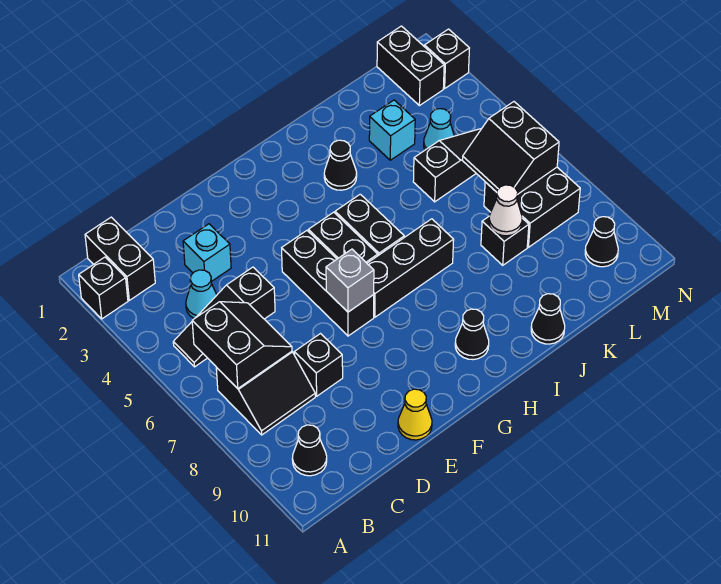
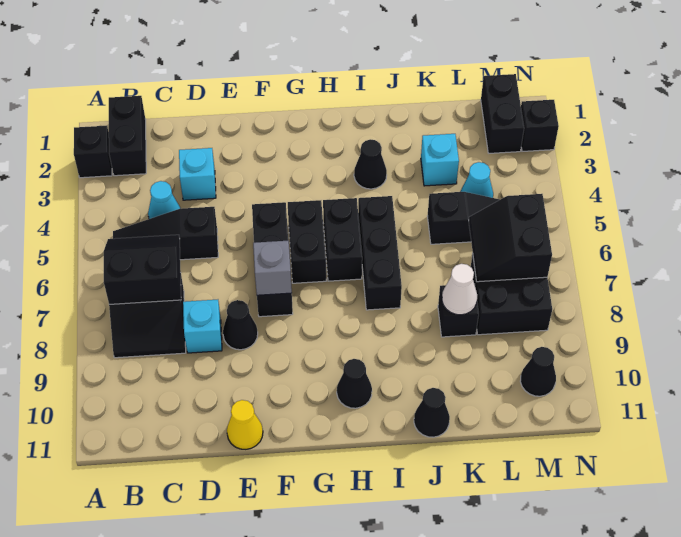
black slope B6:C7 level 2 top B -> black slope B6:C7 level 2 top 7
black cone B10 level 1 -> black cone E8 level 1
black brick D8 level 1 -> cyan brick D8 level 1
black brick G7:I7 level 1 -> black brick I5:I7 level 1

